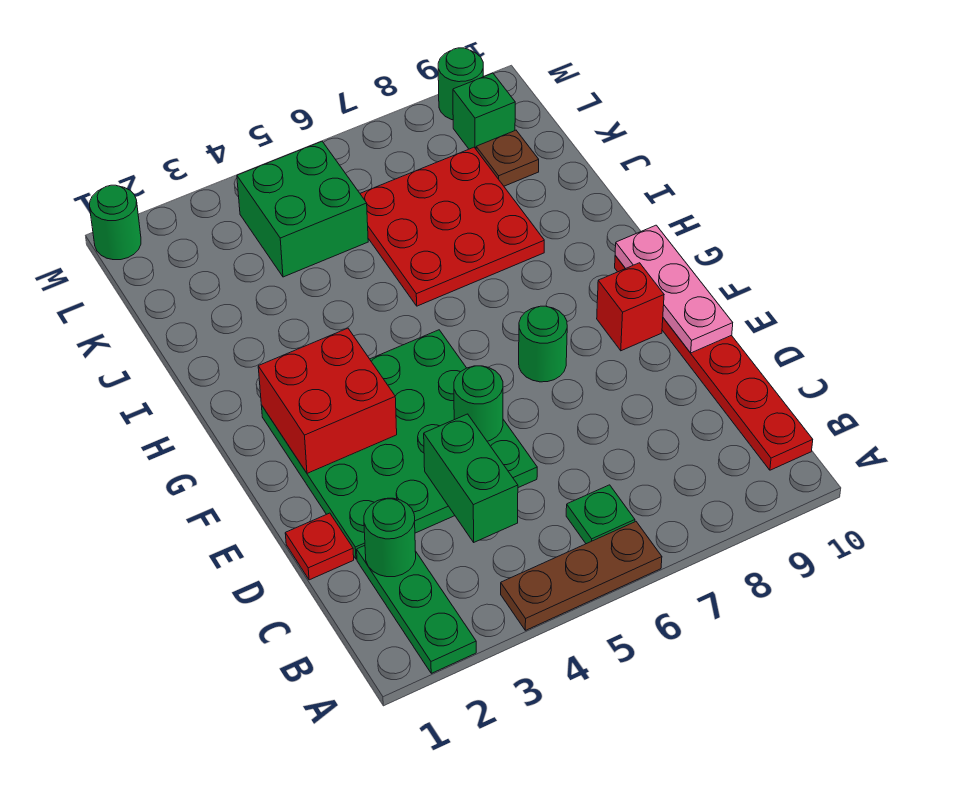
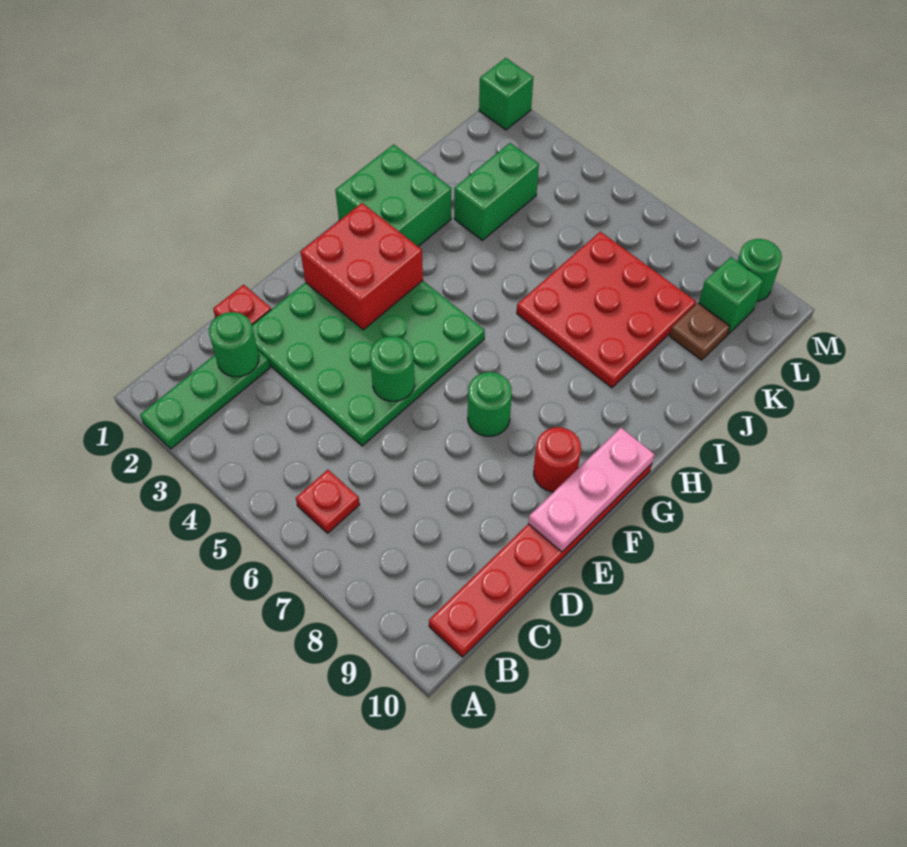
brown plate A4:A6 level 1 -> none
green plate B6 level 1 -> red plate B6 level 1
green brick C4:D4 level 2 -> green brick J3:K3 level 1
red brick F9 level 1 -> red round brick F9 level 1
green brick K4:L5 level 1 -> green brick H1:I2 level 1
green round brick M1 level 1 -> green brick M1 level 1

